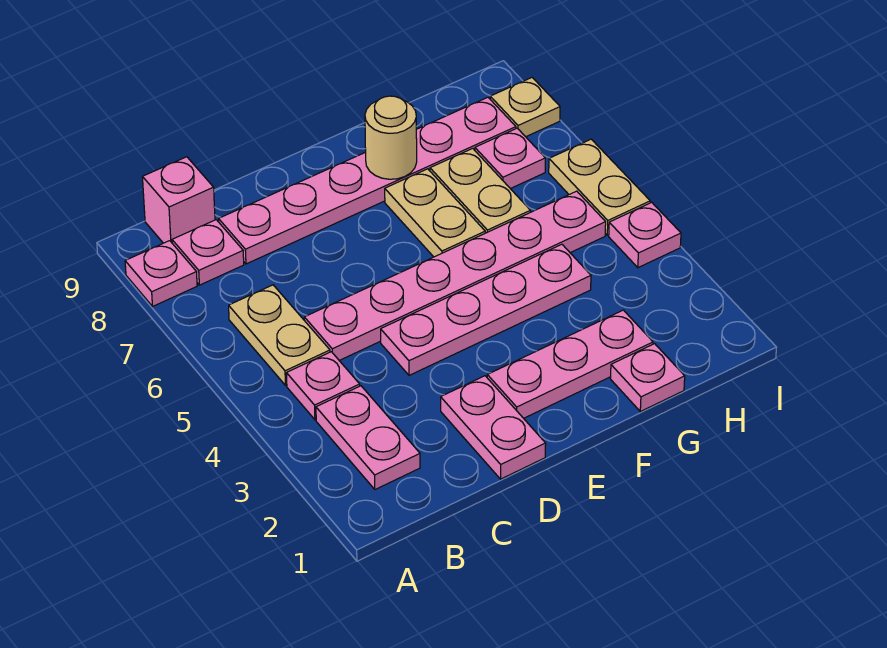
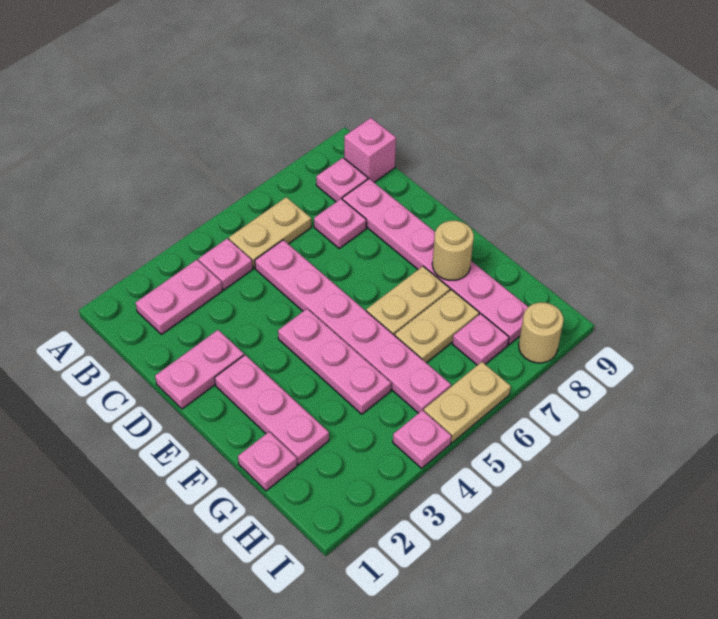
pink plate A8 level 1 -> pink plate C7 level 1
pink plate D4:G4 level 1 -> pink plate E4:G4 level 1
tan plate I8 level 1 -> tan round brick I8 level 1

